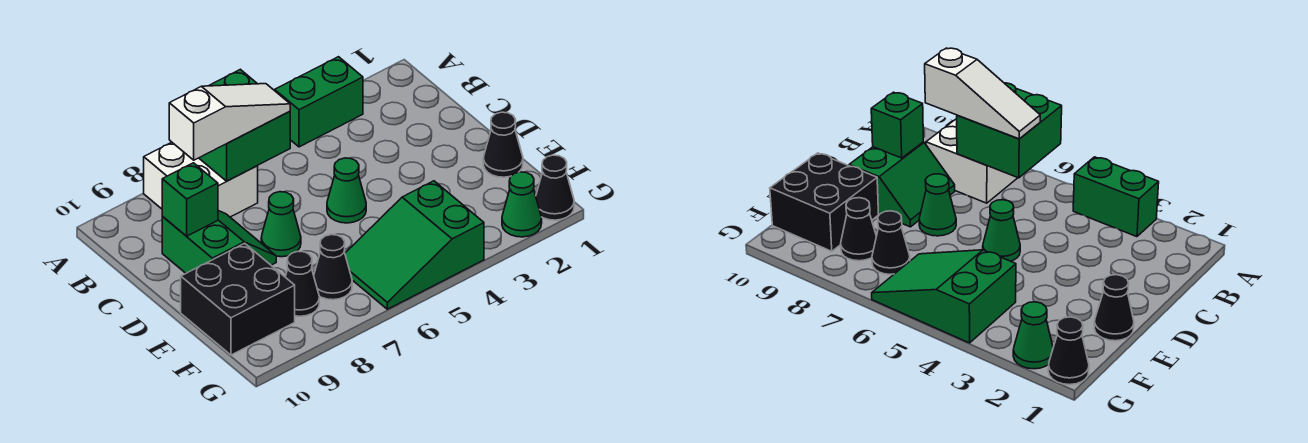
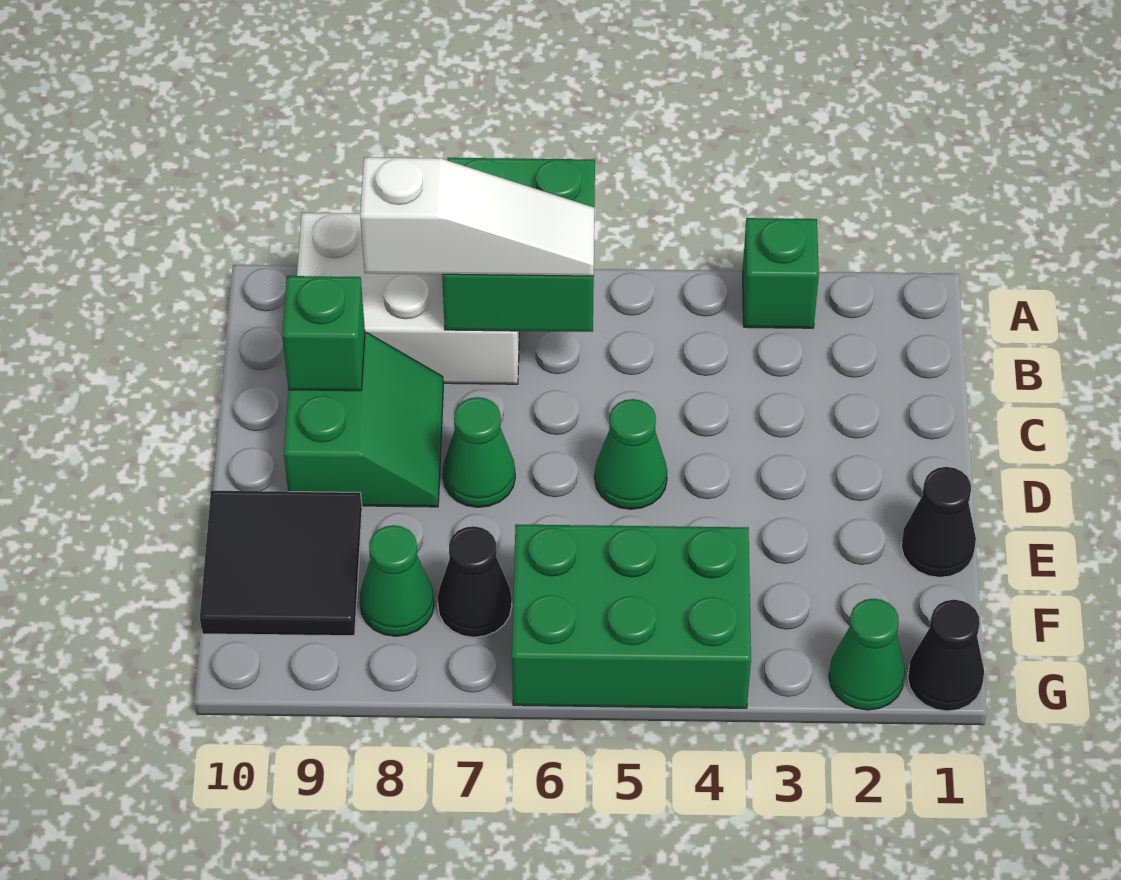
green brick A3:A4 level 1 -> green brick A3 level 1
white brick A7:B8 level 1 -> white brick A7:B9 level 1
black brick E9:F10 level 1 -> black tile E9:F10 level 1
green slope F4:G6 level 1 top 4 -> green brick F4:G6 level 1
black cone F8 level 1 -> green cone F8 level 1

